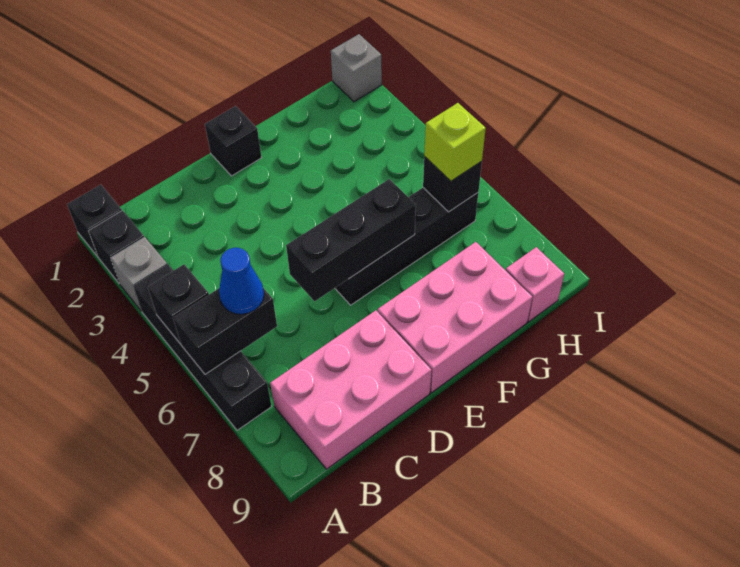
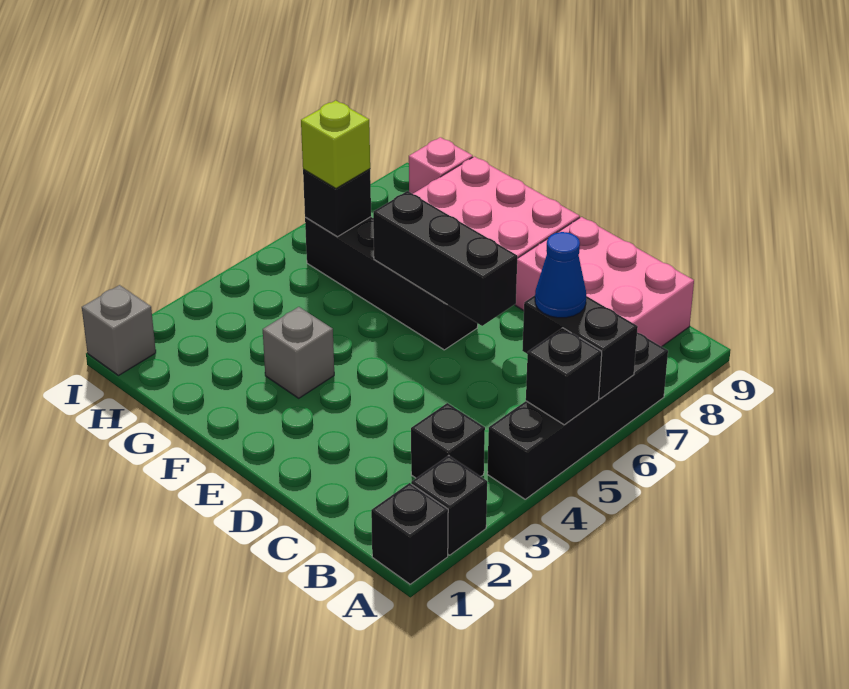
grey brick A3 level 1 -> grey brick F3 level 1
black brick E1 level 1 -> black brick B3 level 1

